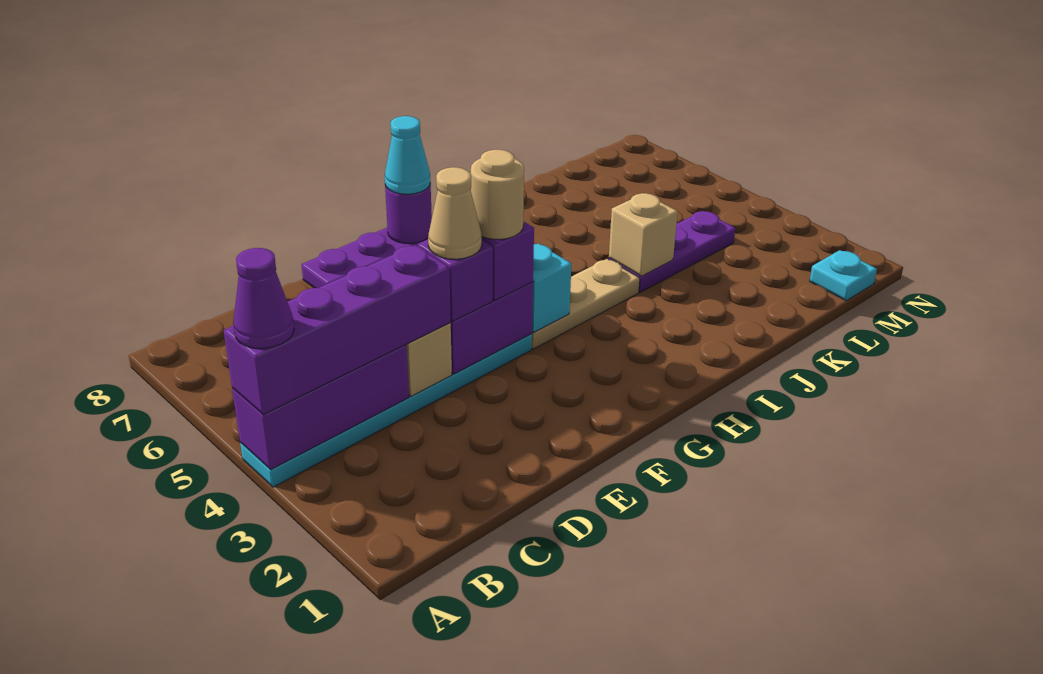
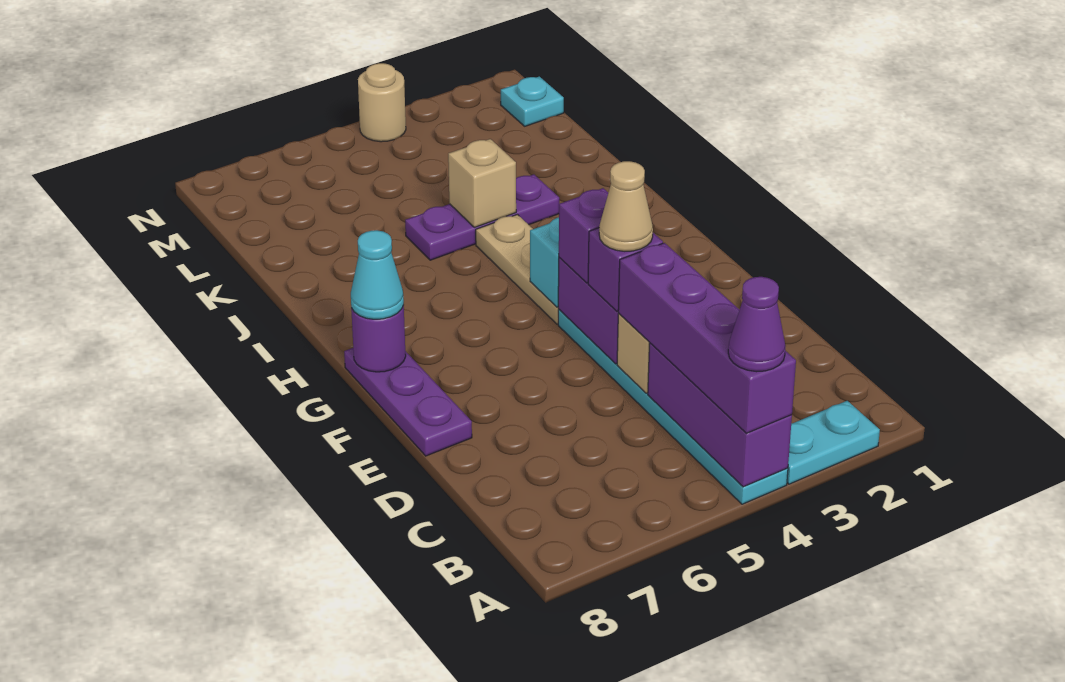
none -> cyan plate A2:A3 level 1
tan round brick F4 level 4 -> tan round brick N4 level 1
purple plate J4:L4 level 1 -> purple plate J3:J5 level 1

